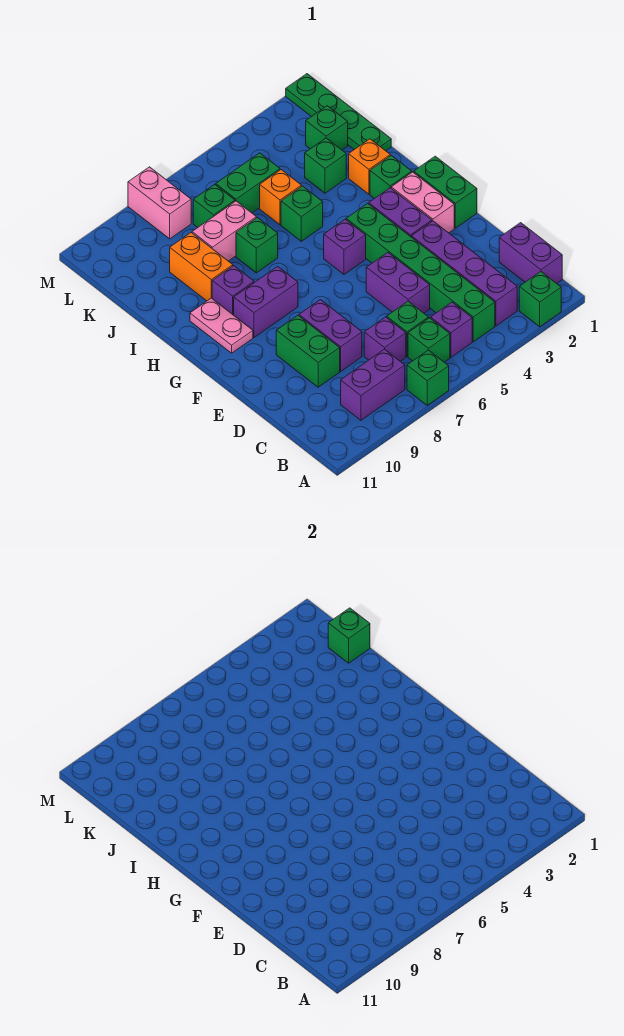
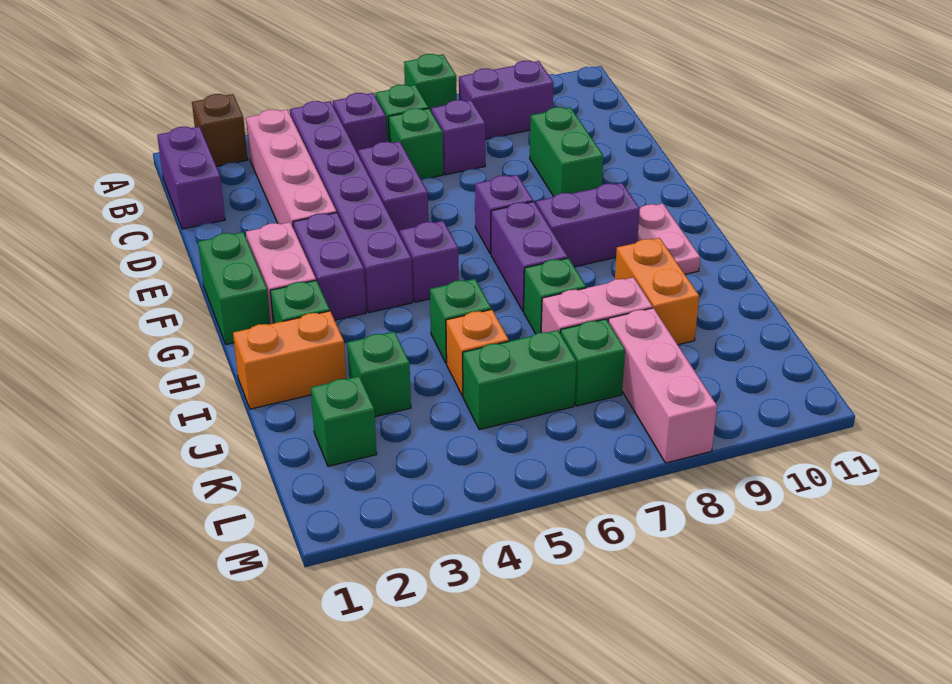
green brick A2 level 1 -> brown brick A2 level 1
purple brick B3:E3 level 1 -> pink brick B3:E3 level 1
green brick B4:G4 level 1 -> purple brick B4:G4 level 1
purple brick D8:E8 level 1 -> purple brick G7:H7 level 1
purple brick H9 level 1 -> purple brick F7 level 1
orange brick I2 level 1 -> orange brick I1:I2 level 1
green plate J1:M1 level 1 -> none
green brick K1 level 2 -> none
pink brick L8:M8 level 1 -> pink brick K8:M8 level 1

